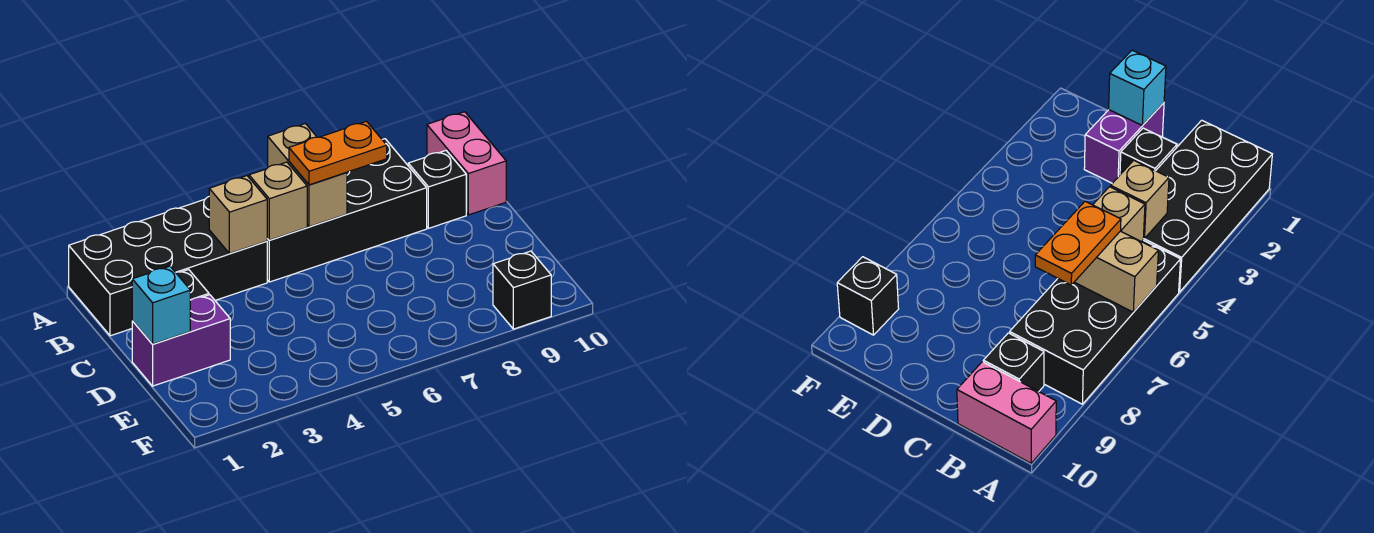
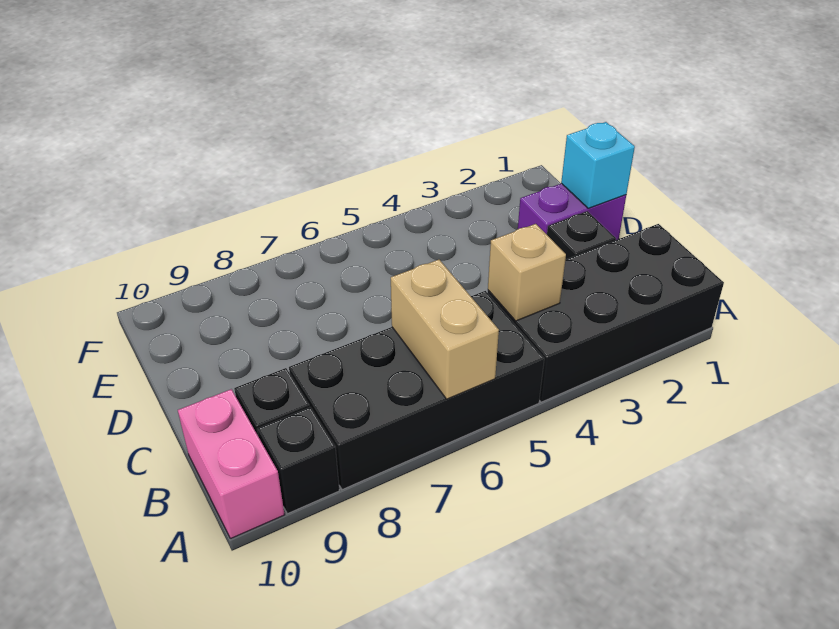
tan brick B5 level 2 -> none
orange plate B6:B7 level 3 -> none
black brick F9 level 1 -> black brick A9 level 1

